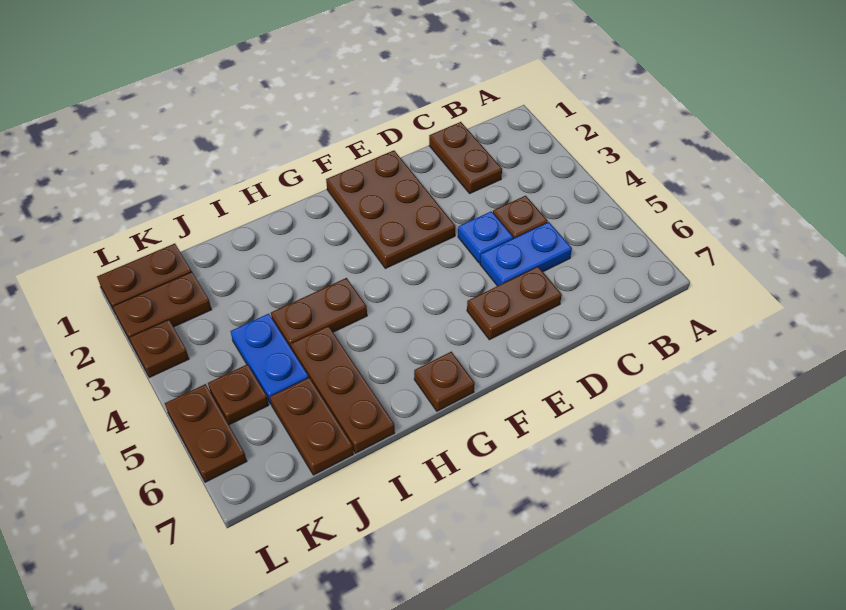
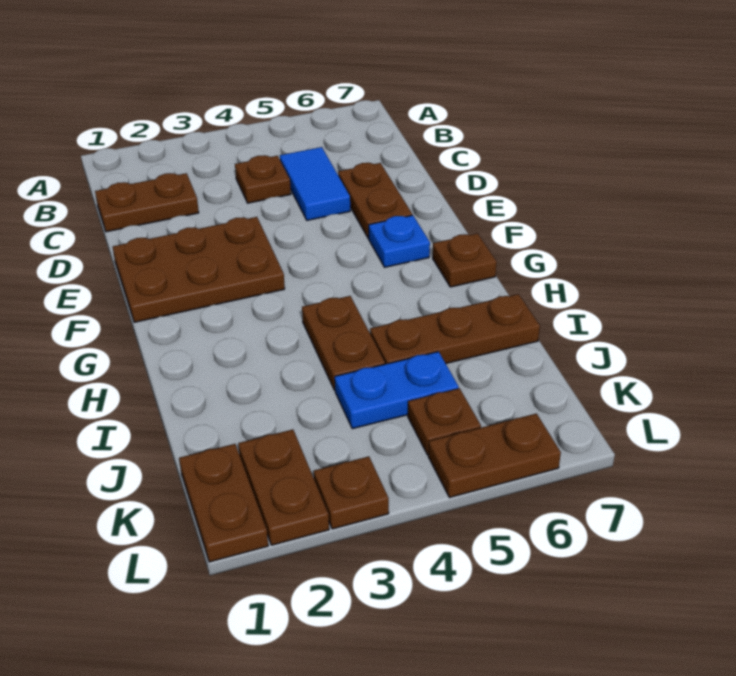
blue plate C5:D5 level 1 -> blue tile C5:D5 level 1
blue plate D4 level 1 -> blue plate F6 level 1
brown plate J6:J7 level 1 -> none

